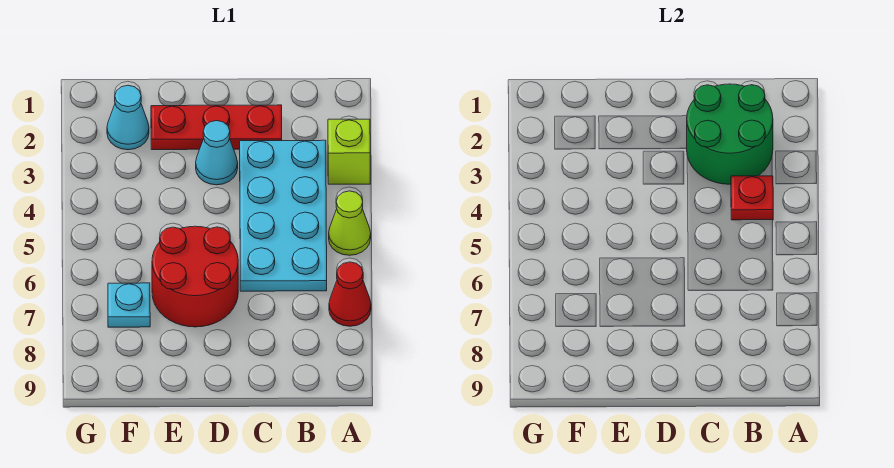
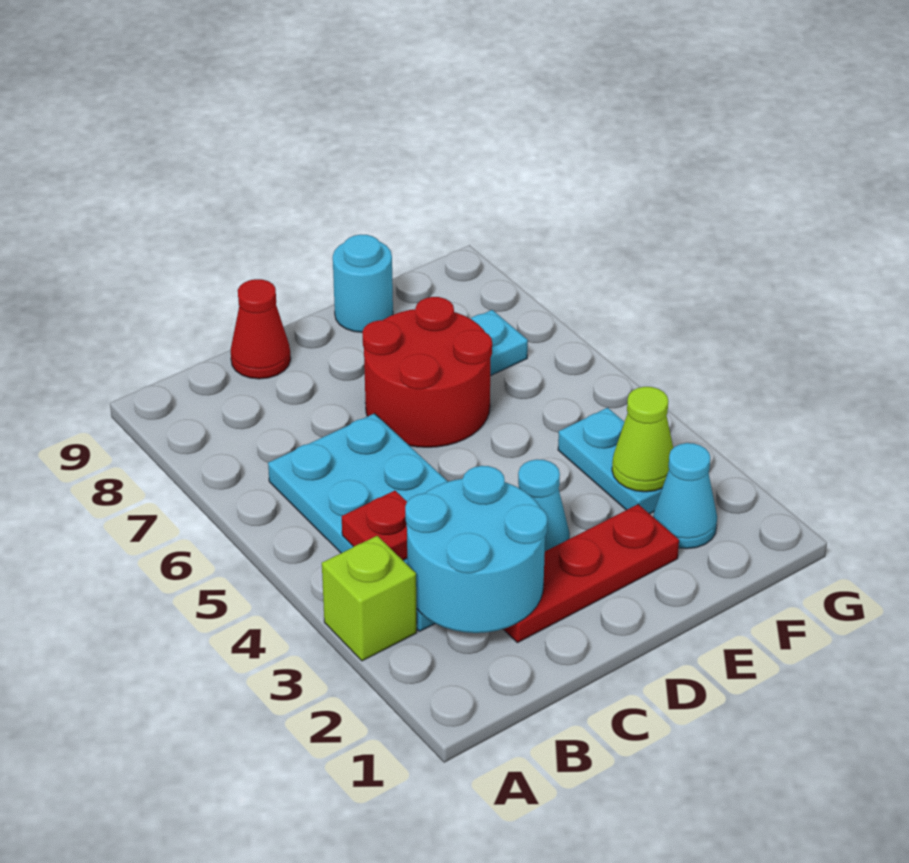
lime cone A5 level 1 -> lime cone F3 level 2
red cone A7 level 1 -> red cone C9 level 1
green round brick B2:C3 level 2 -> cyan round brick B2:C3 level 2
none -> cyan round brick E9 level 1
none -> cyan plate F3:F4 level 1

